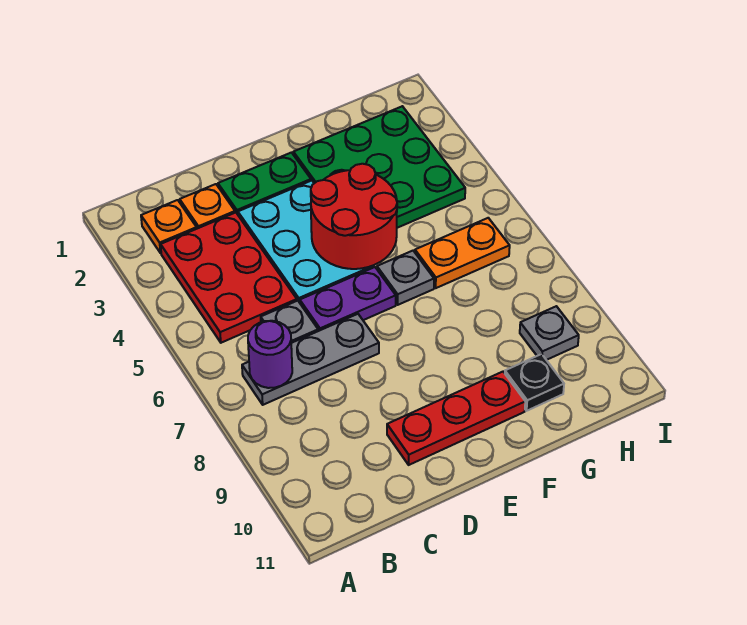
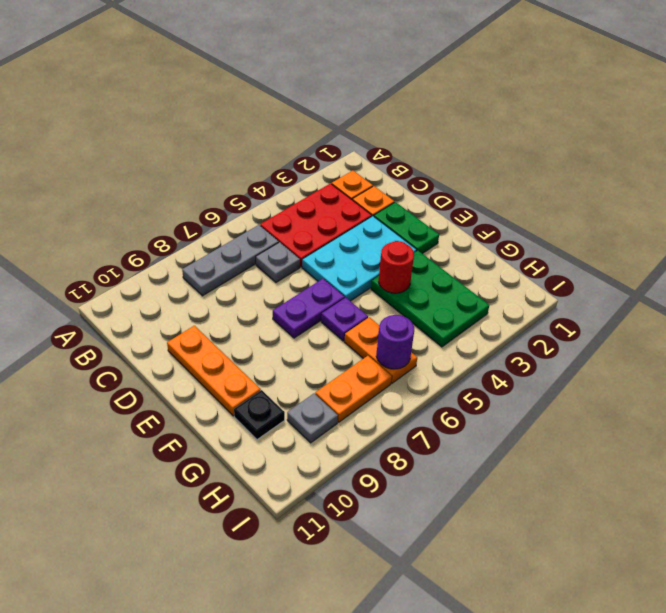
grey plate B7:D7 level 1 -> grey plate B6:B8 level 1
purple round brick B7 level 2 -> purple round brick H6 level 2
purple plate D6:E6 level 1 -> purple plate E6:E7 level 1
red plate D10:F10 level 1 -> orange plate D10:F10 level 1
red round brick E4:F5 level 2 -> red round brick F4 level 2
green plate F2:H4 level 1 -> green plate F3:H4 level 1
grey plate F6 level 1 -> purple plate F6 level 1
none -> orange plate H7:H8 level 1

